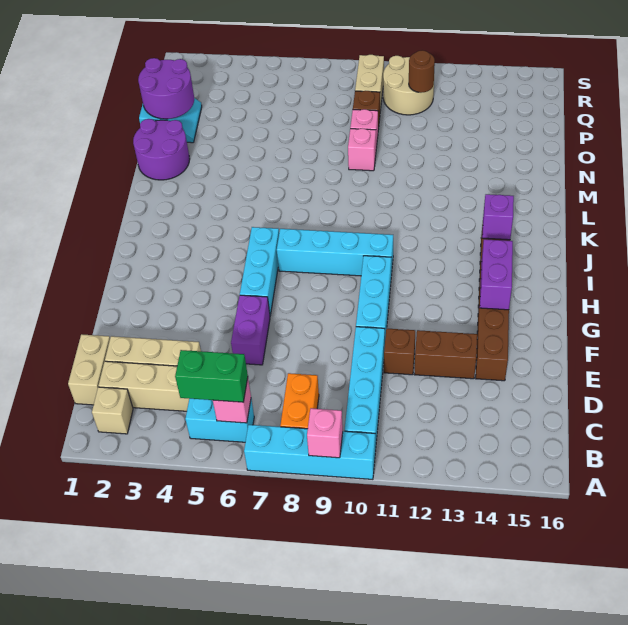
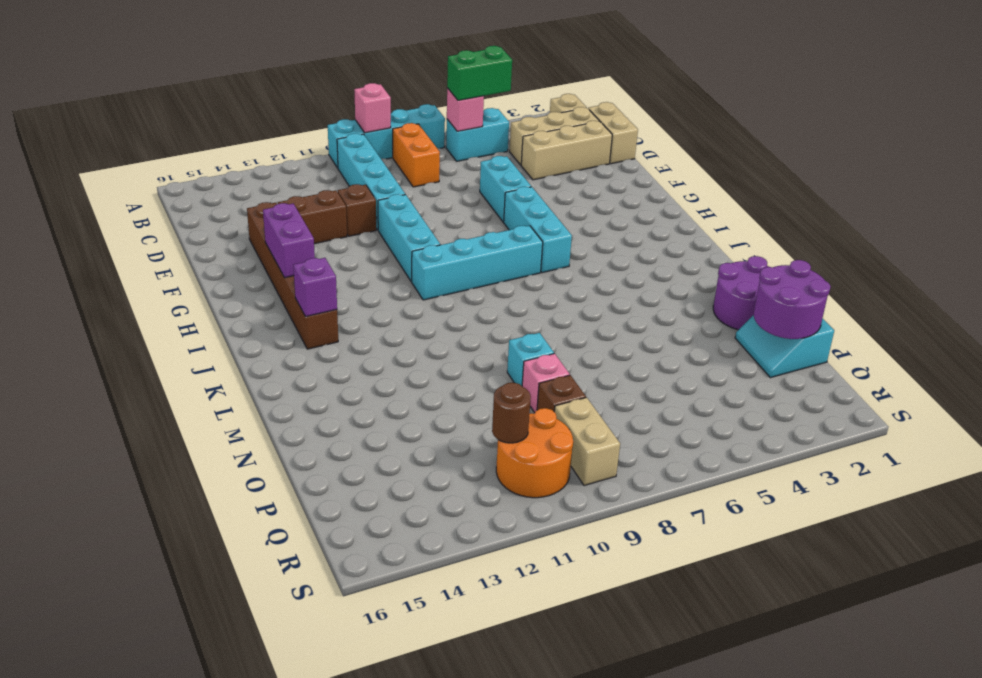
purple brick E6:F6 level 1 -> cyan brick E6:F6 level 1
pink brick N9 level 1 -> cyan brick N9 level 1
tan round brick Q10:R11 level 1 -> orange round brick Q10:R11 level 1

